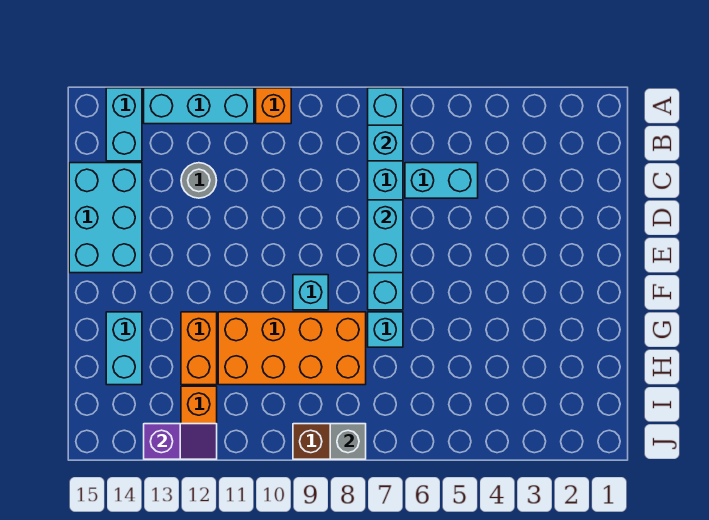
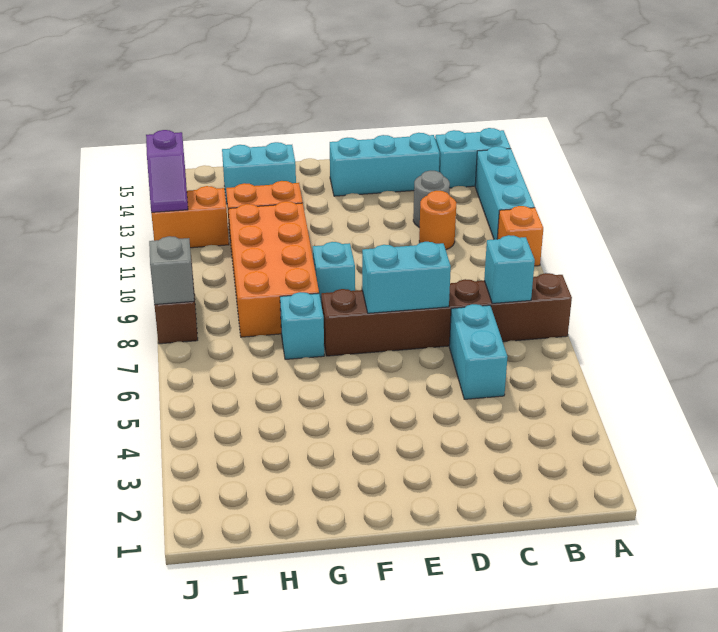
cyan brick A7:F7 level 1 -> brown brick A7:F7 level 1
none -> orange round brick C11 level 1
cyan brick C14:E15 level 1 -> cyan brick C14:E14 level 1

